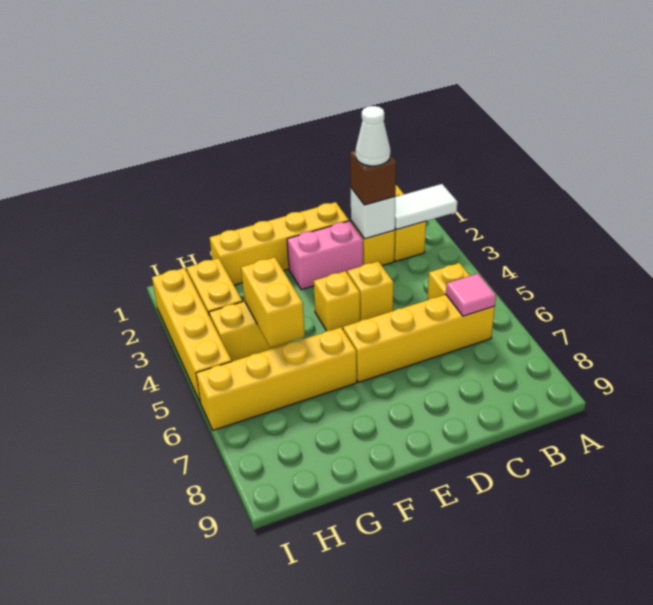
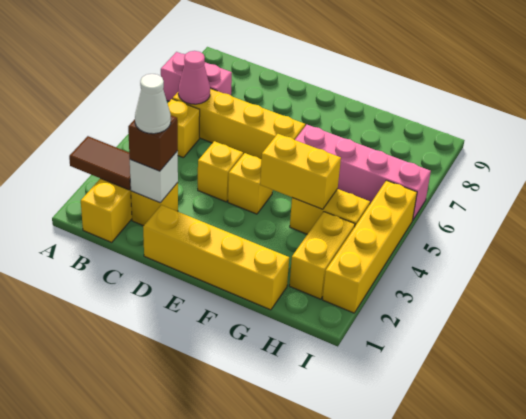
white tile A2:B2 level 2 -> brown tile A2:B2 level 2
pink tile B6 level 2 -> pink cone B6 level 2
pink brick D2:E2 level 1 -> pink brick A7:B7 level 1
yellow brick F6:I6 level 1 -> pink brick F6:I6 level 1
yellow brick G4:G5 level 2 -> yellow brick F4:G4 level 2

